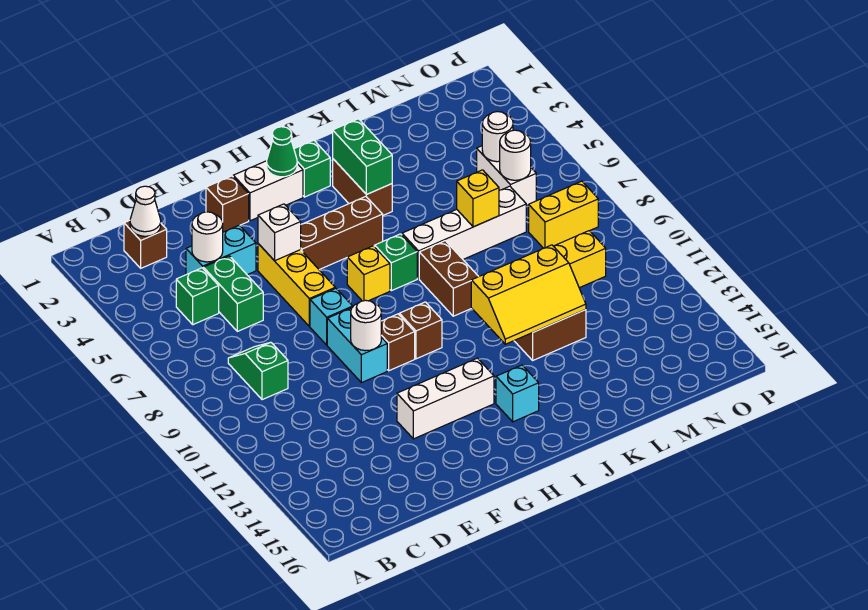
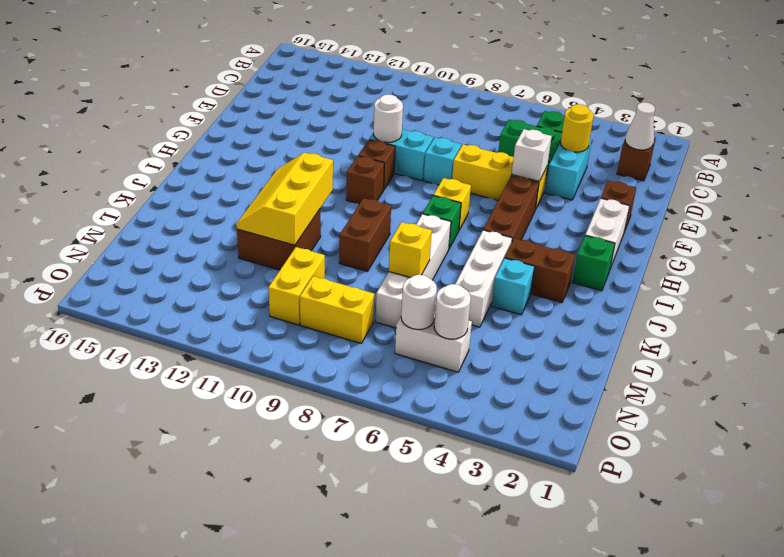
green slope C8:C9 level 1 top 9 -> none
white round brick D4 level 2 -> yellow round brick D4 level 2
white brick F13:H13 level 1 -> white brick J5:L5 level 1
green cone H2 level 2 -> none
cyan brick I14 level 1 -> cyan brick K4 level 1
green brick J3:J4 level 2 -> none
brown brick J8:J9 level 1 -> brown brick J9:K9 level 1
yellow brick N8:O8 level 1 -> yellow brick N8:N9 level 1

